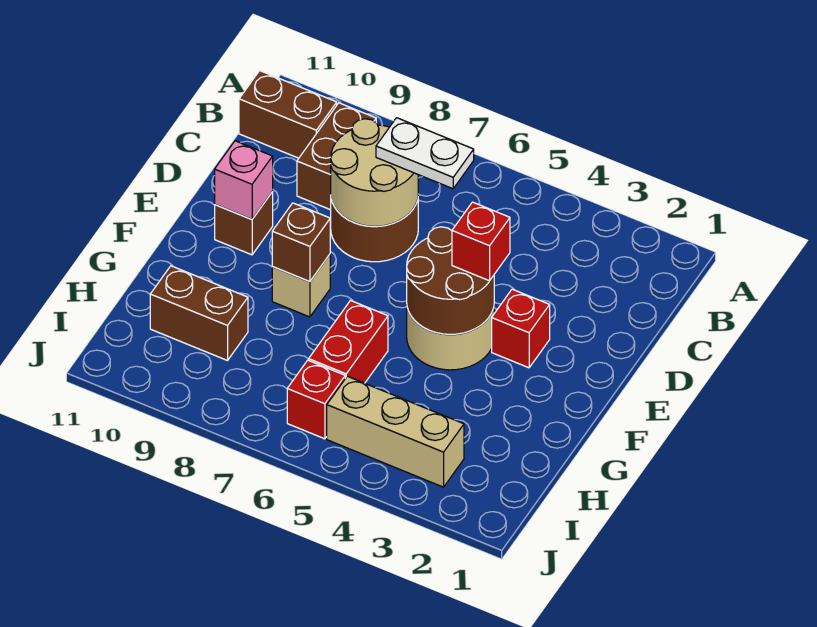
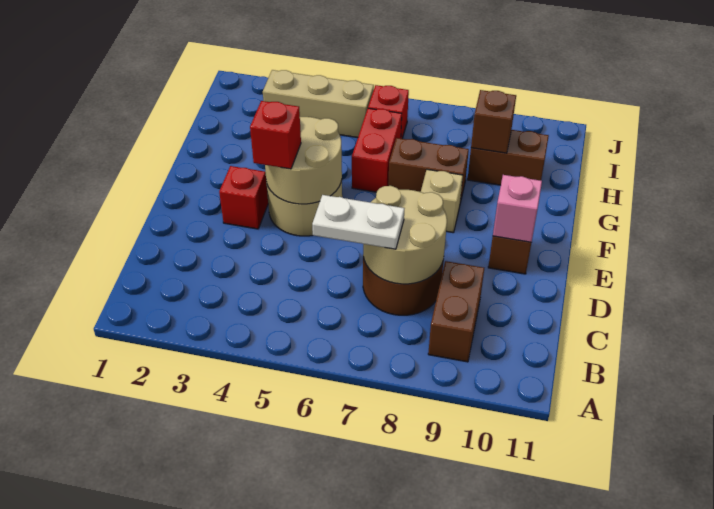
brown brick B10:B11 level 1 -> brown brick G7:G8 level 1
brown round brick E4:F5 level 2 -> tan round brick E4:F5 level 2
brown brick F8 level 2 -> brown brick H9 level 2

